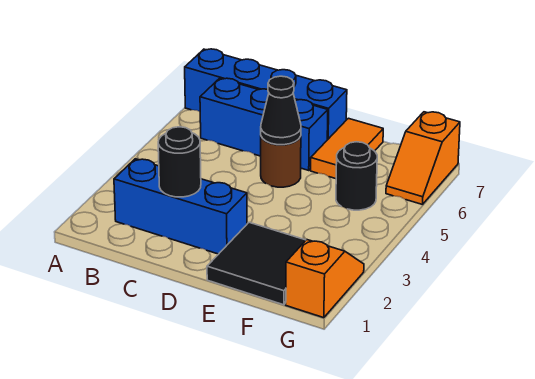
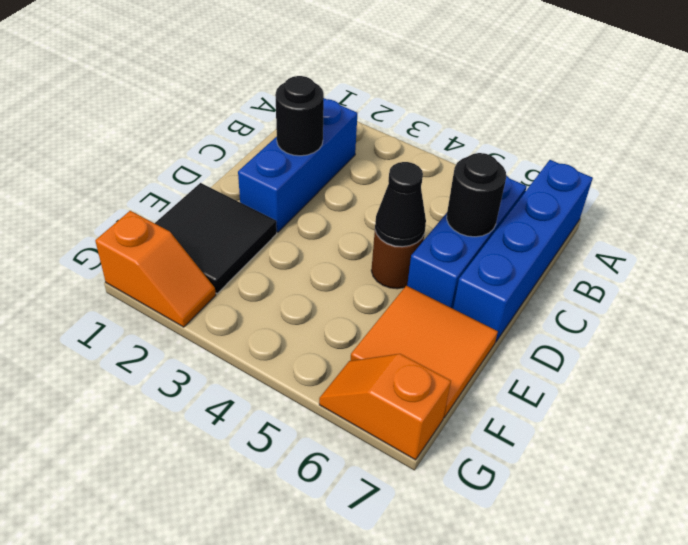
orange tile E6:E7 level 1 -> orange tile E6:F7 level 1
black round brick F5 level 1 -> black round brick C6 level 2

